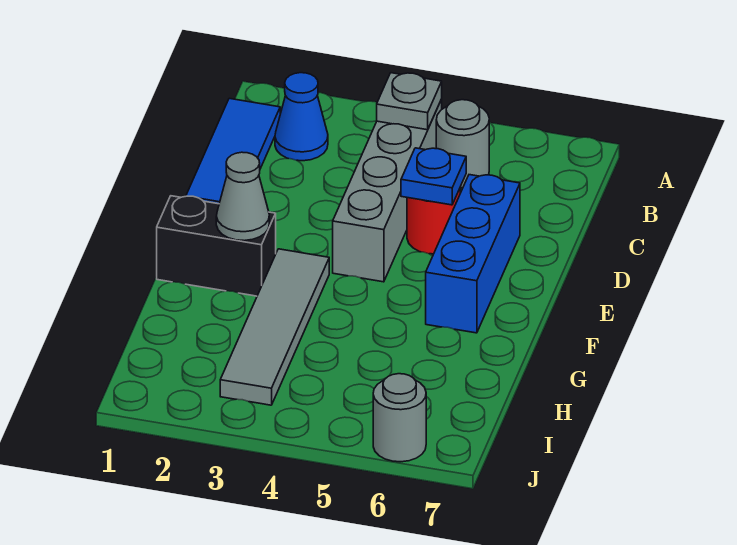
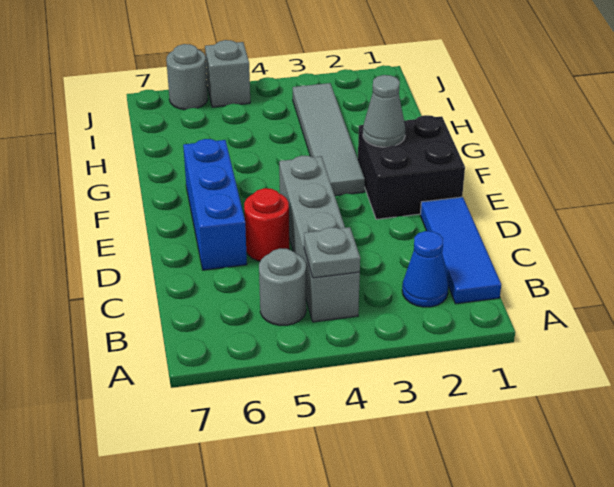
blue plate D5 level 2 -> none
black brick F1:F2 level 1 -> black brick E1:F2 level 1
none -> grey brick J5 level 1

